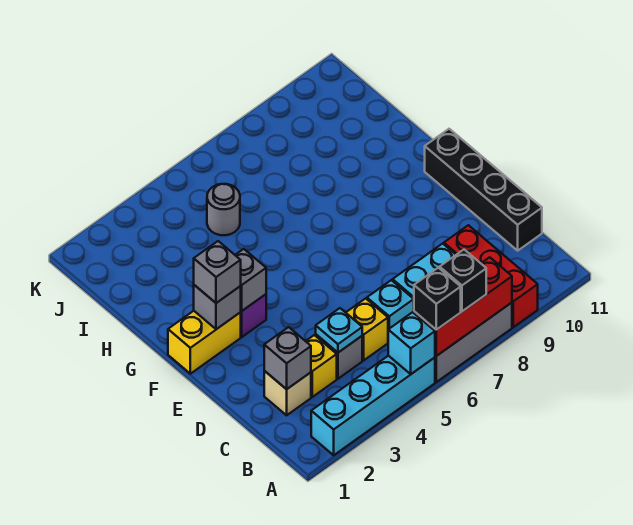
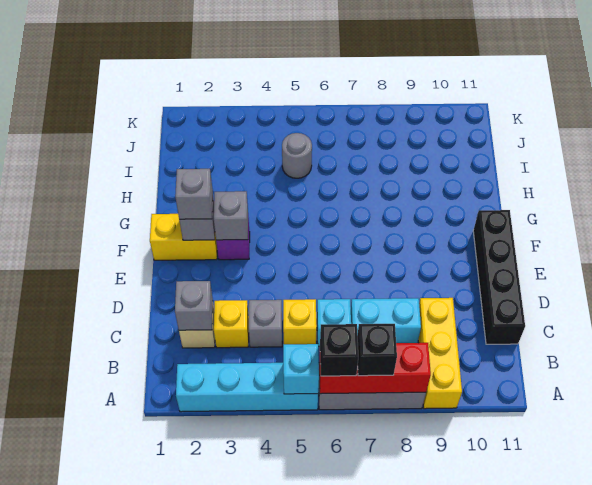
red brick A9:C9 level 1 -> yellow brick A9:C9 level 1
cyan plate C4 level 2 -> none

